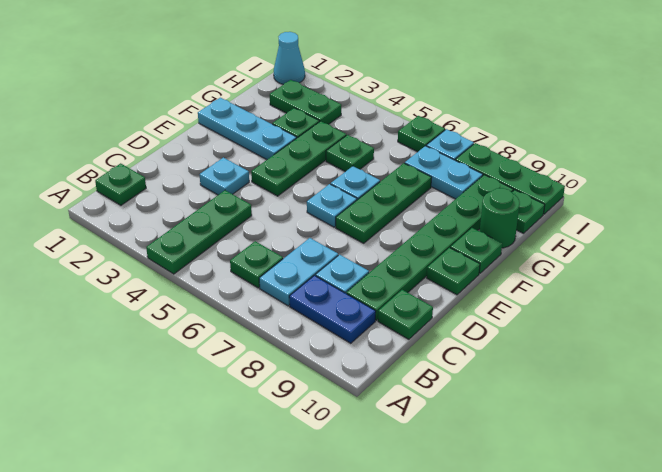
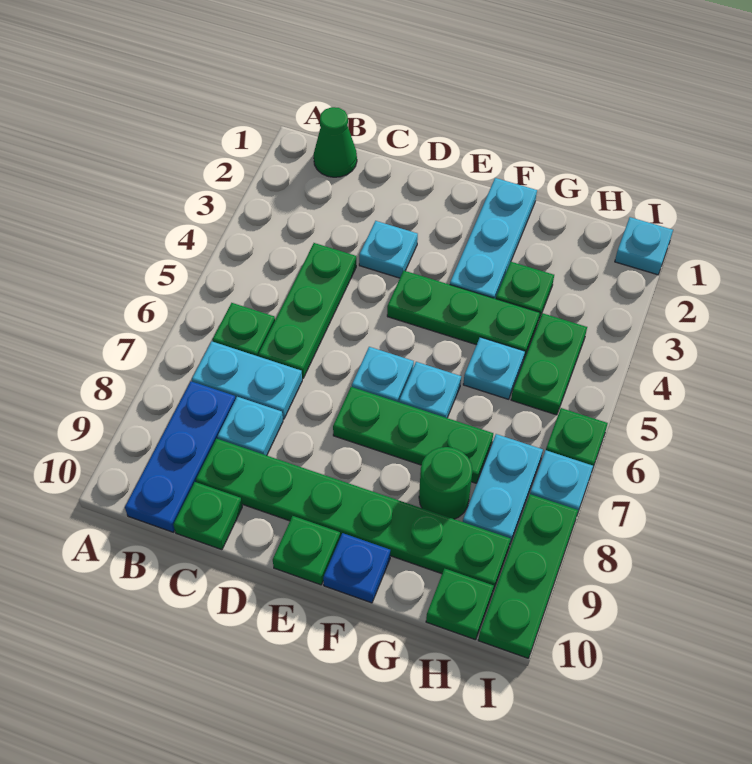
green plate A4:C4 level 1 -> green plate C4:C6 level 1
green plate B1 level 1 -> green cone B1 level 1
blue plate B8:B9 level 1 -> blue plate B8:B10 level 1
green plate F10 level 1 -> blue plate F10 level 1
green plate G5 level 1 -> cyan plate G5 level 1
green round brick G10 level 1 -> green round brick G8 level 1
green plate H2:H3 level 1 -> green plate H4:H5 level 1
cyan cone I1 level 1 -> cyan plate I1 level 1

